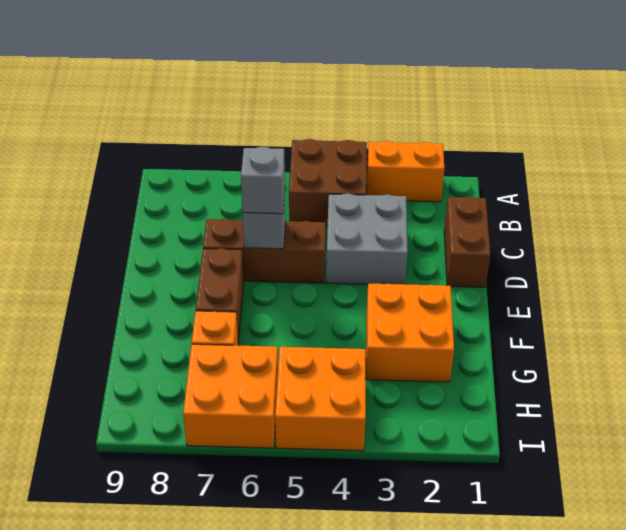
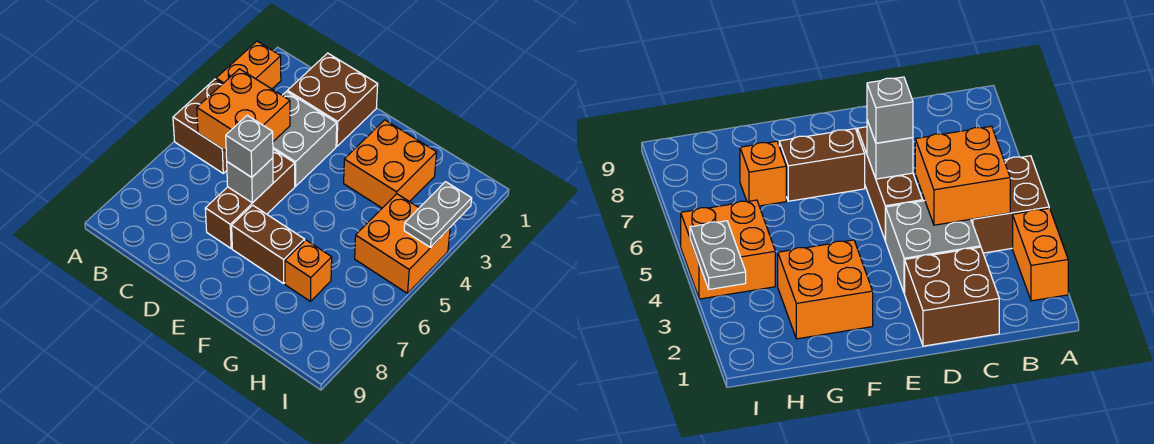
brown brick C1:D1 level 1 -> brown brick C1:D2 level 1
orange brick H6:I7 level 1 -> orange brick B4:C5 level 2
none -> grey plate I3:I4 level 2

